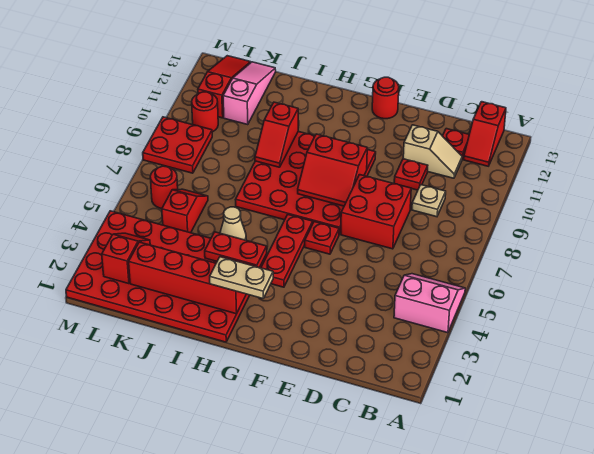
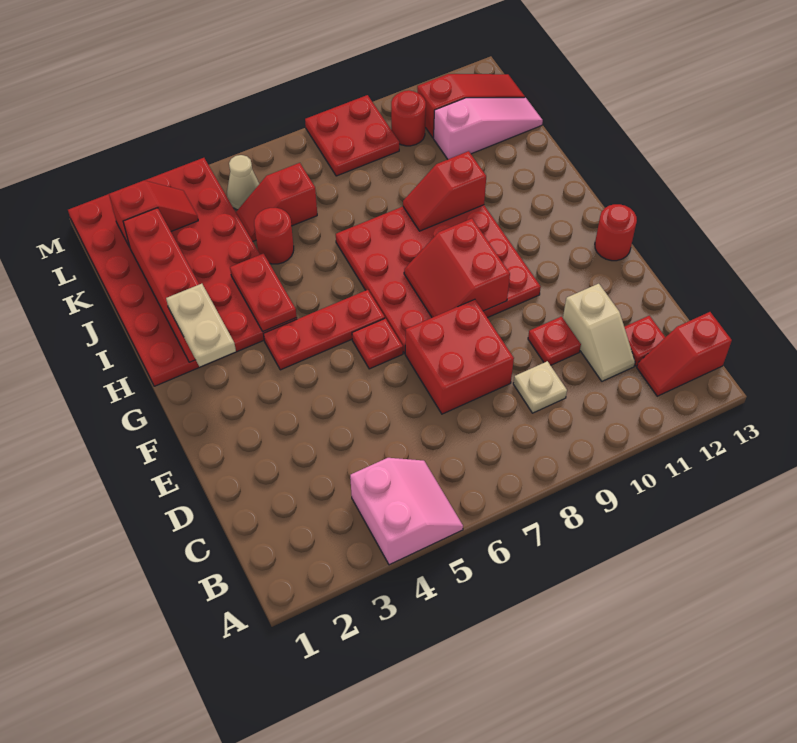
tan cone I5 level 1 -> tan cone L5 level 1
red slope K5:K6 level 1 top 5 -> red slope K5:K6 level 1 top 6
red round brick L6 level 1 -> red round brick J5 level 1

